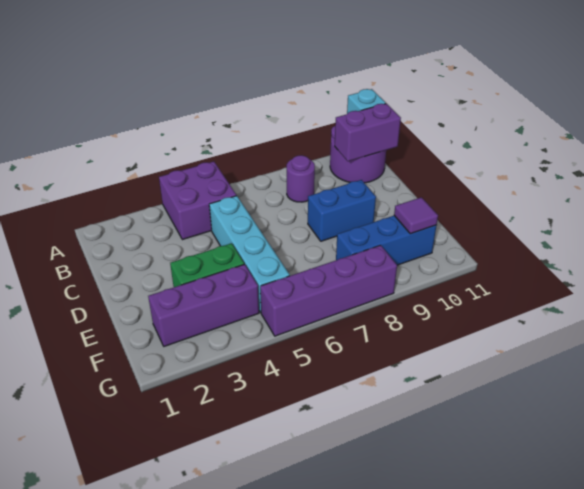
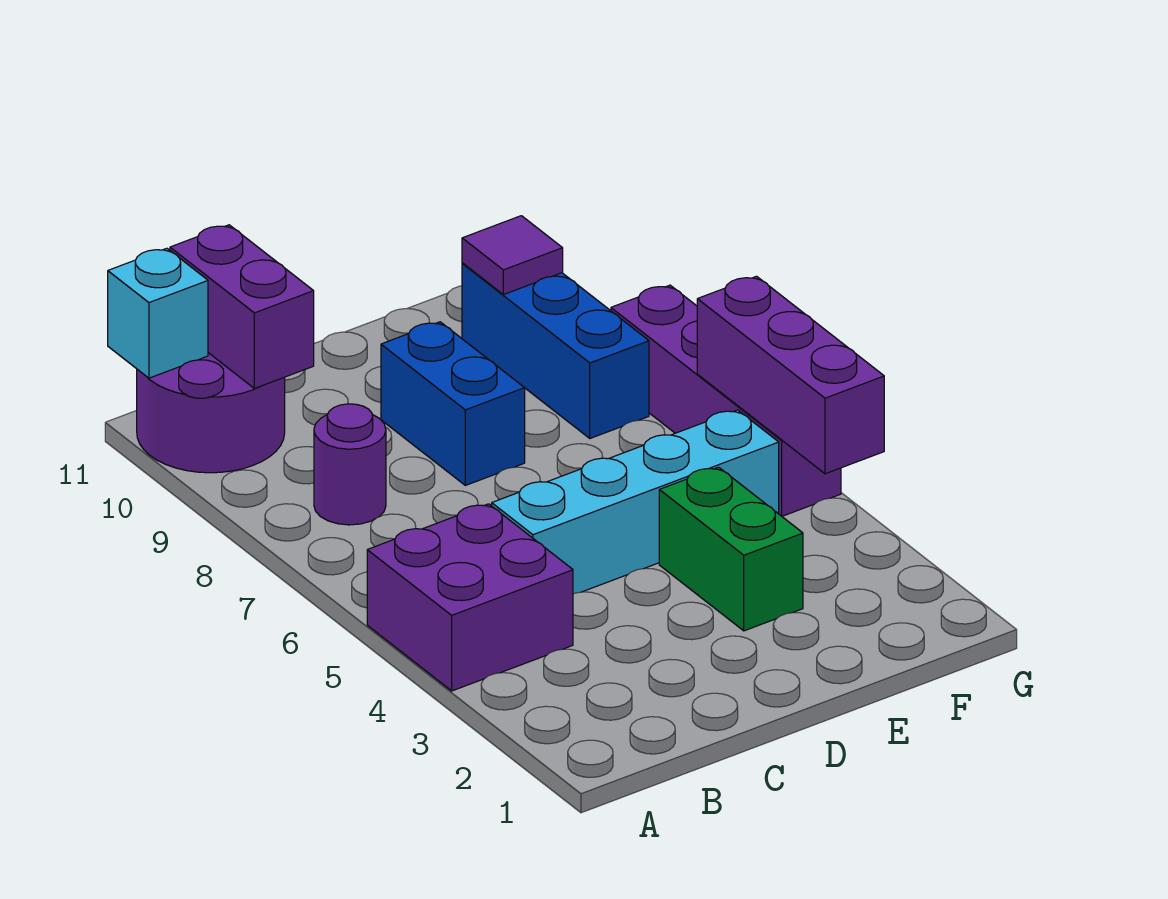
purple brick F2:F4 level 1 -> purple brick G4:G6 level 2

